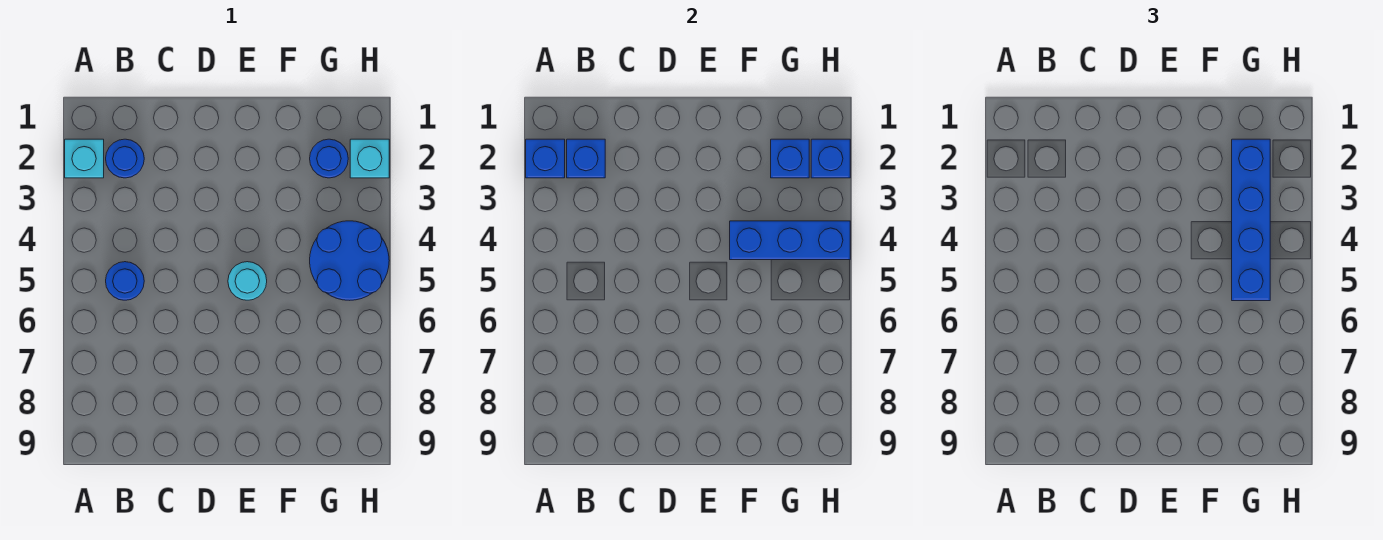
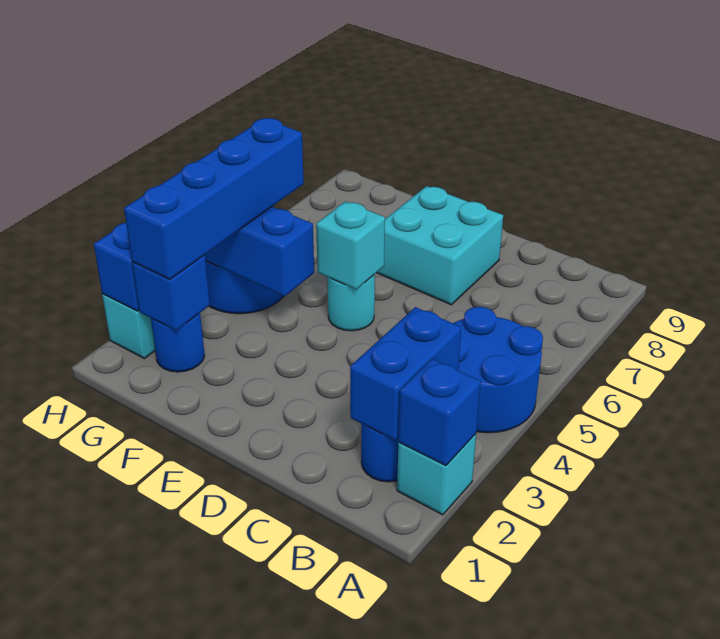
blue brick B2 level 2 -> blue brick B2:B3 level 2
blue round brick B5 level 1 -> blue round brick A4:B5 level 1
none -> cyan brick D7:E8 level 1
none -> cyan brick E5 level 2

